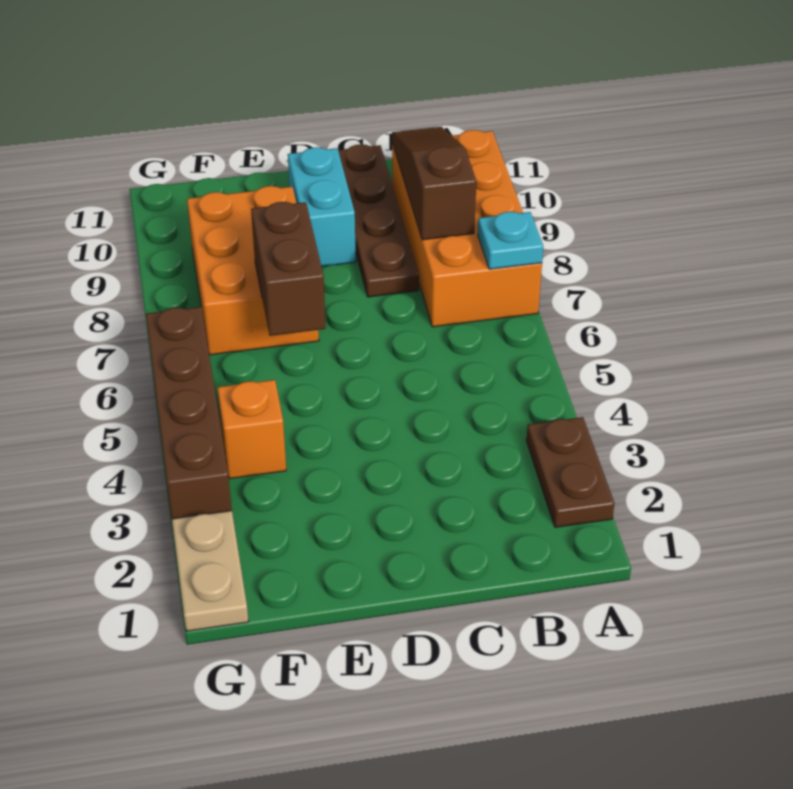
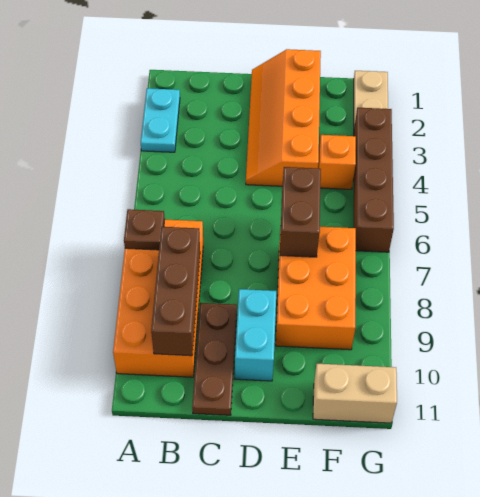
brown plate A2:A3 level 1 -> cyan plate A2:A3 level 1
cyan plate A7 level 2 -> brown plate A7 level 2
brown slope B8:B10 level 2 top 8 -> brown brick B8:B10 level 2
brown plate C8:C11 level 1 -> brown plate C9:C11 level 1
none -> orange slope D1:E4 level 1 top E
none -> tan brick F11:G11 level 1

